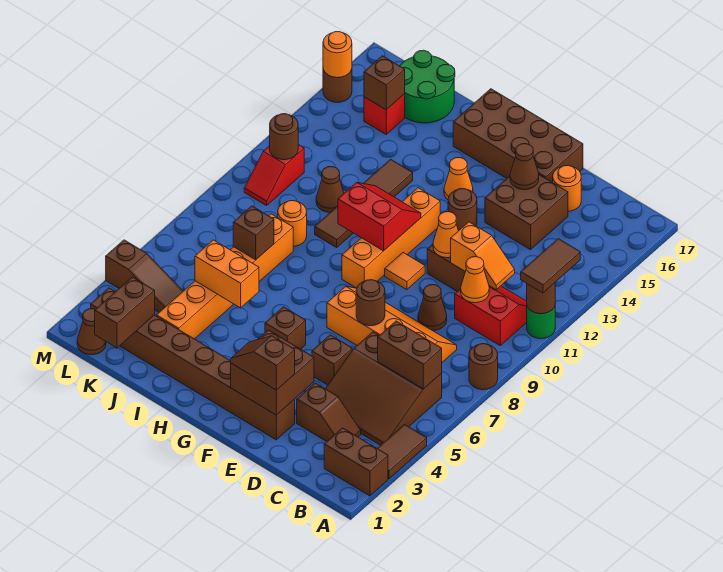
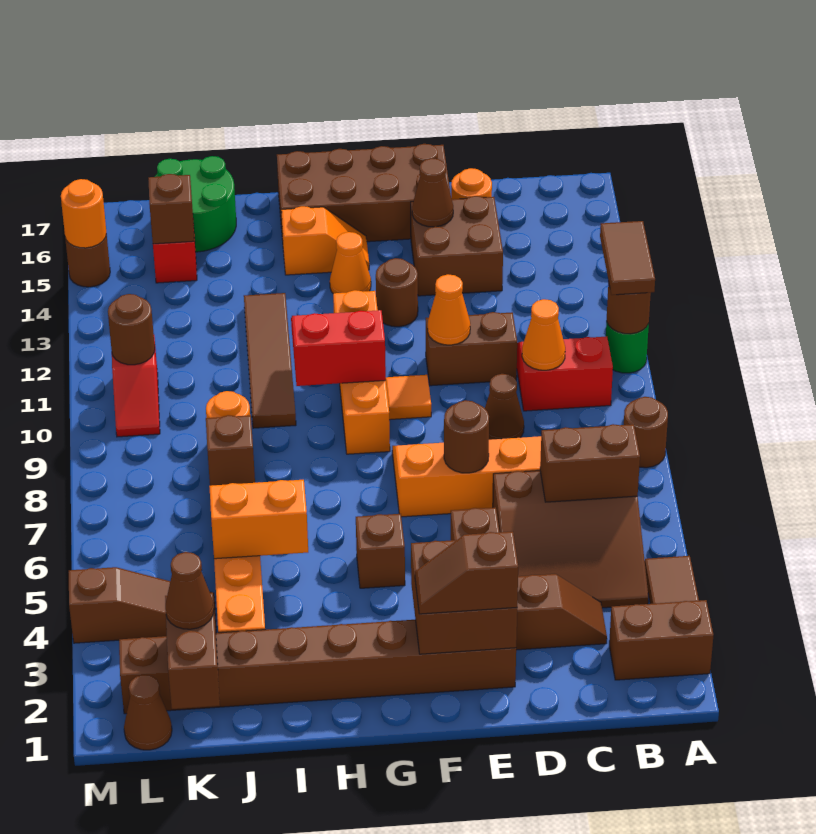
orange slope C11:D11 level 2 top D -> orange slope G15:H15 level 1 top H
brown cone J11 level 1 -> brown cone K2 level 3

